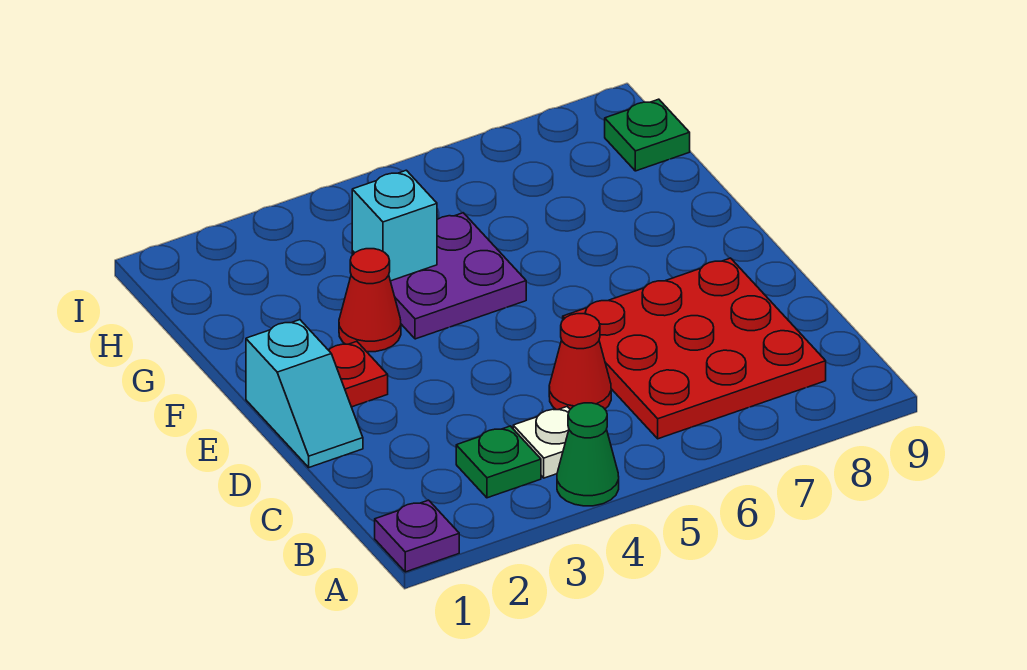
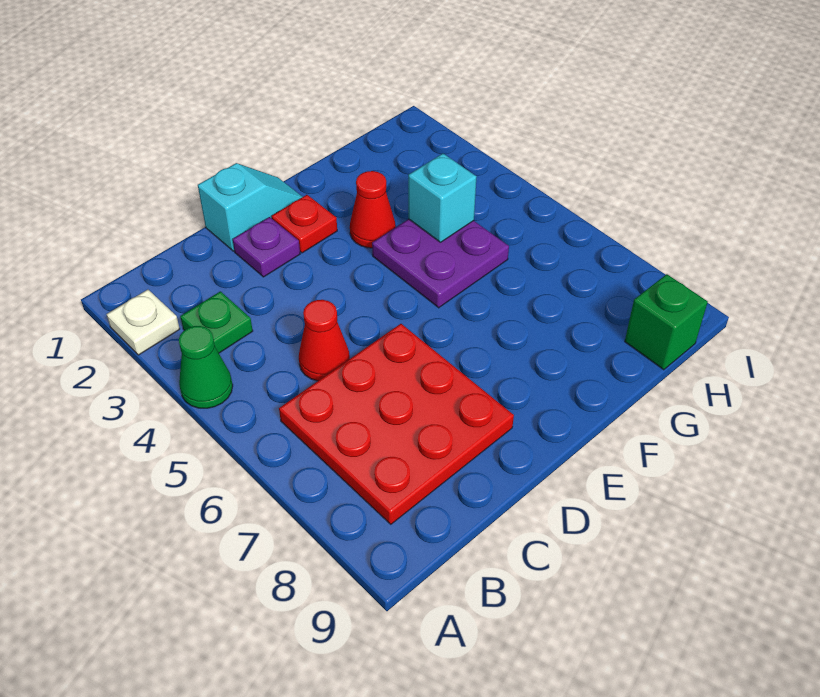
purple plate A1 level 1 -> purple plate D2 level 1
white plate B4 level 1 -> white plate A2 level 1
cyan slope D1:E1 level 1 top E -> cyan slope D1:E1 level 1 top D
green plate H9 level 1 -> green brick H9 level 1

